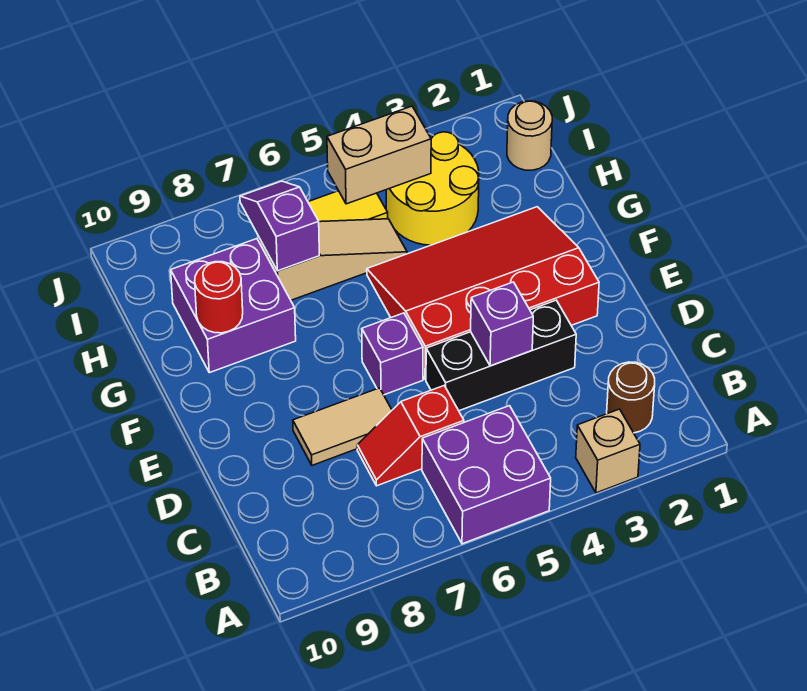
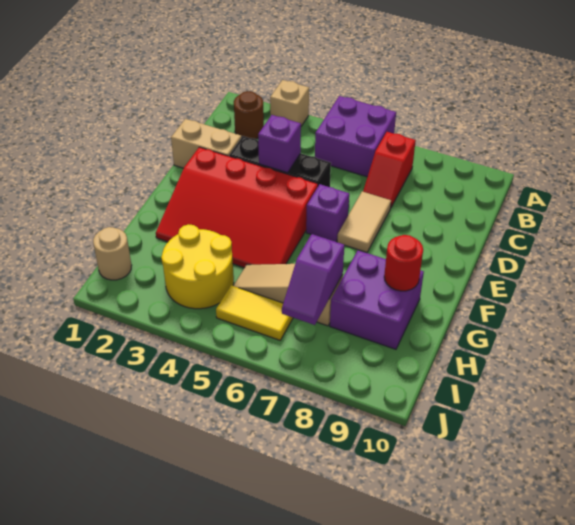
red slope C6:C7 level 1 top 6 -> red slope B7:C7 level 1 top B
tan tile D7:D8 level 1 -> tan tile D7:E7 level 1
tan brick I4:I5 level 2 -> tan brick D1:D2 level 1

